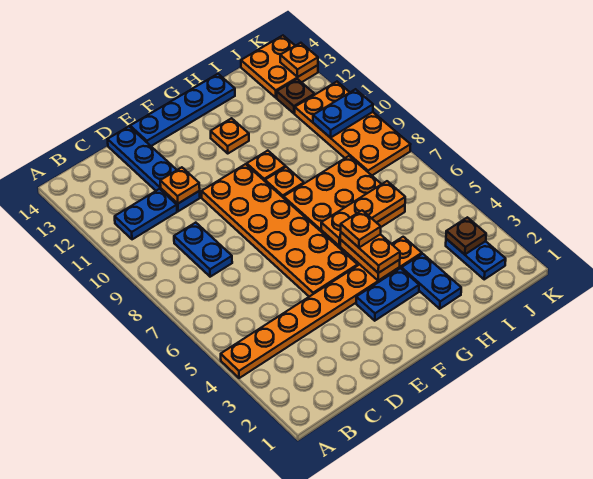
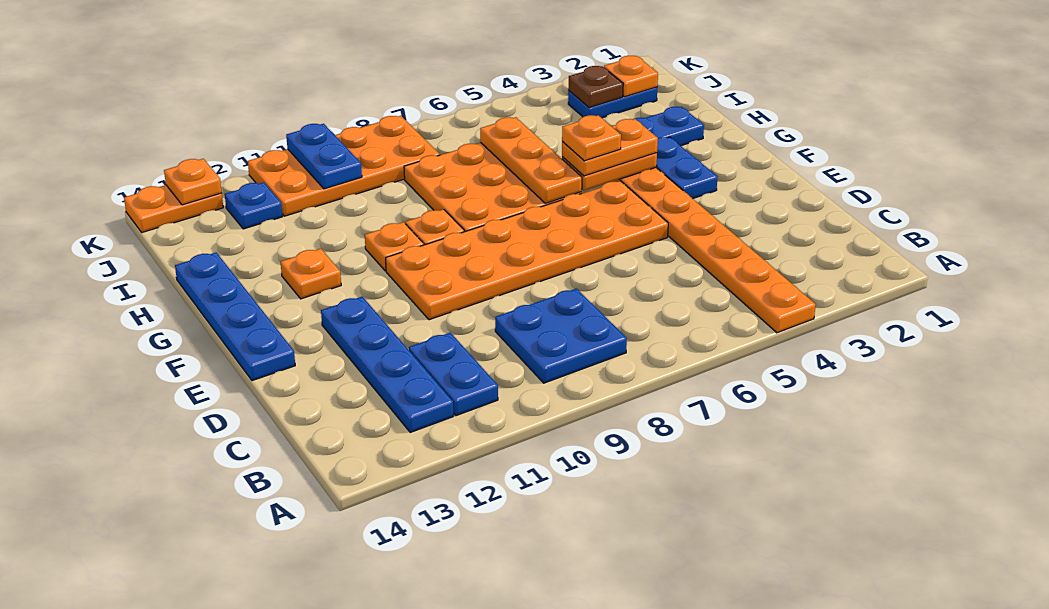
blue plate C8:C9 level 1 -> blue plate B8:C9 level 1
blue plate D11:D14 level 1 -> blue plate B12:E12 level 1
orange plate D11 level 2 -> orange plate J2 level 2
brown plate J12 level 1 -> blue plate J12 level 1
orange plate J13:K14 level 1 -> orange plate K13:K14 level 1

